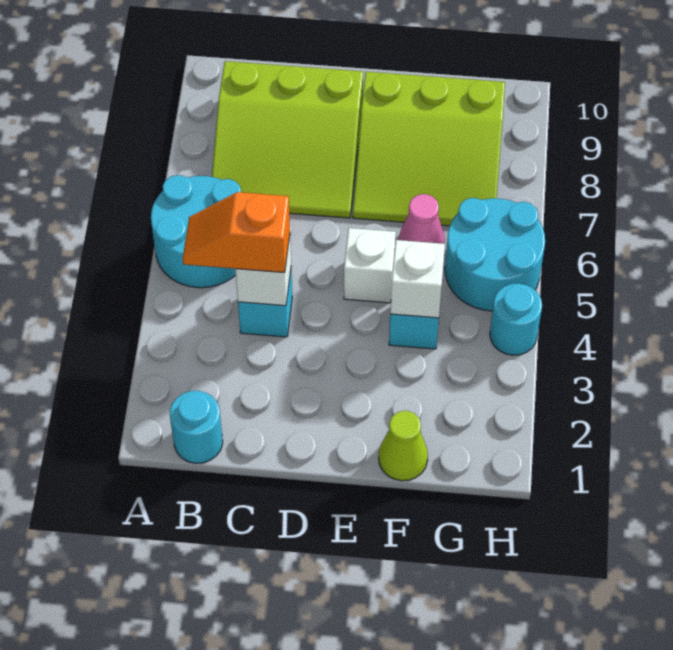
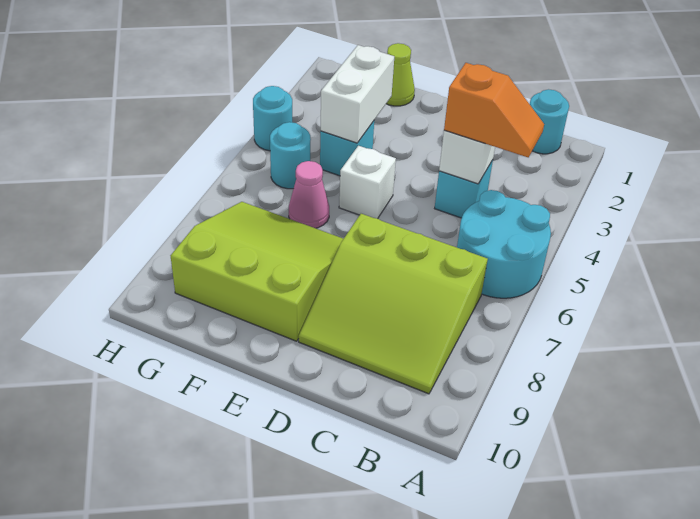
lime slope B7:D9 level 1 top 9 -> lime slope B7:D9 level 1 top 7
white brick F4 level 2 -> white brick F3:F4 level 2
cyan round brick G5:H6 level 1 -> cyan round brick G5 level 1

